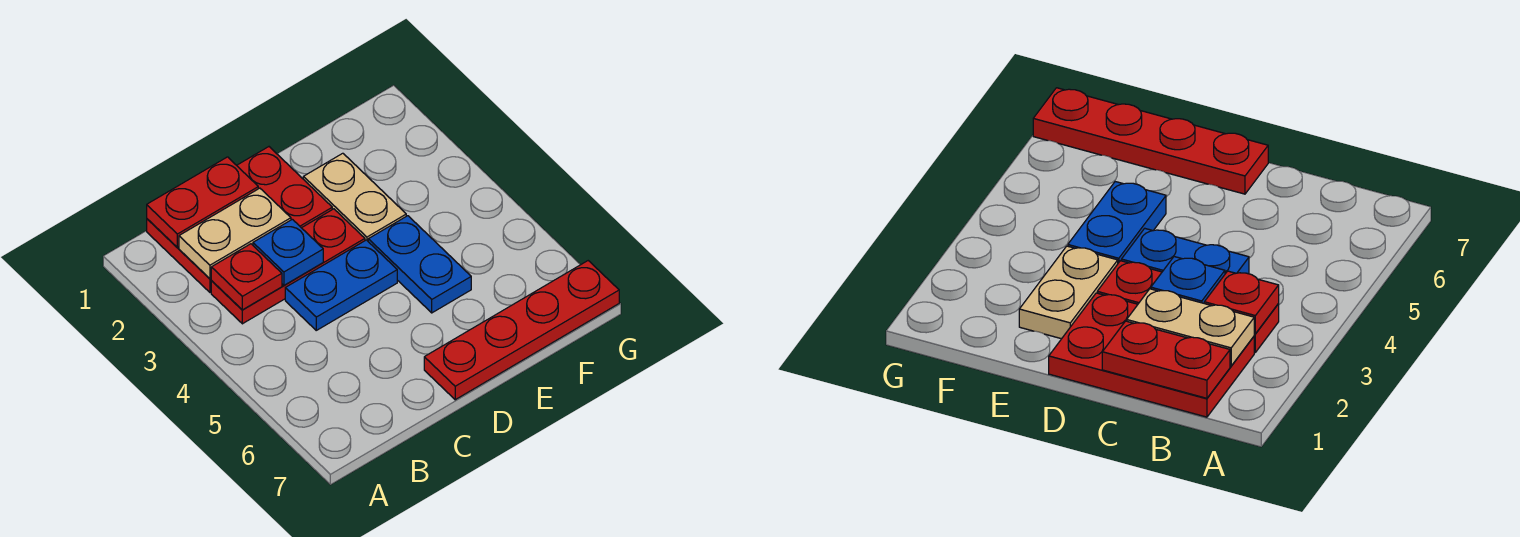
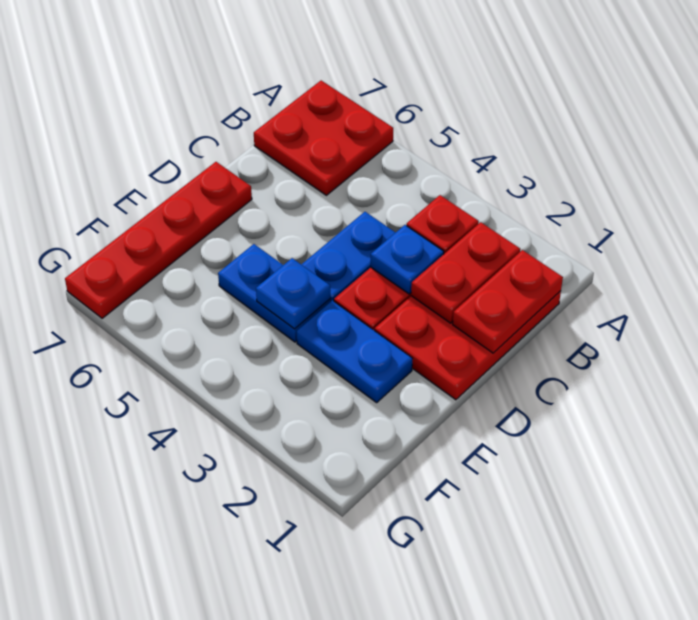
none -> red plate A6:B7 level 1
tan plate B2:C2 level 2 -> red plate B2:C2 level 2
tan plate E2:E3 level 1 -> blue plate E2:E3 level 1
none -> blue plate E4 level 2

